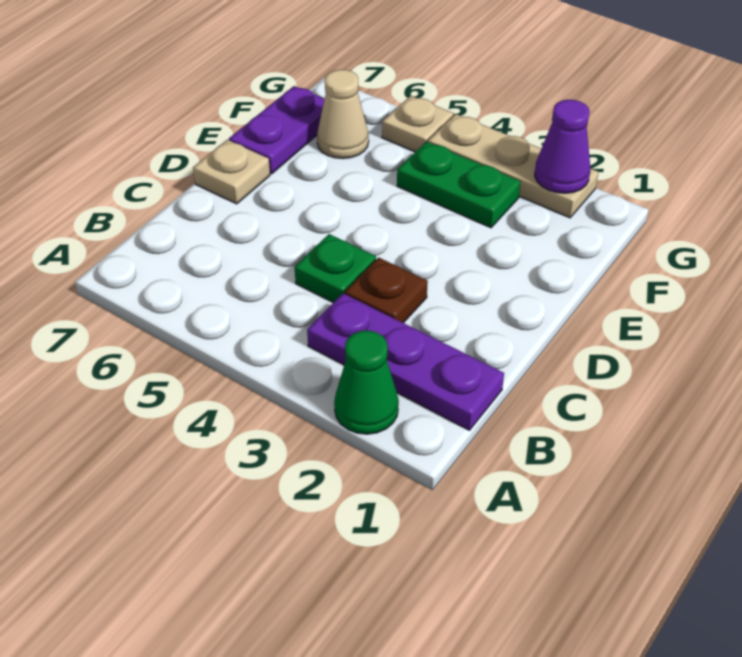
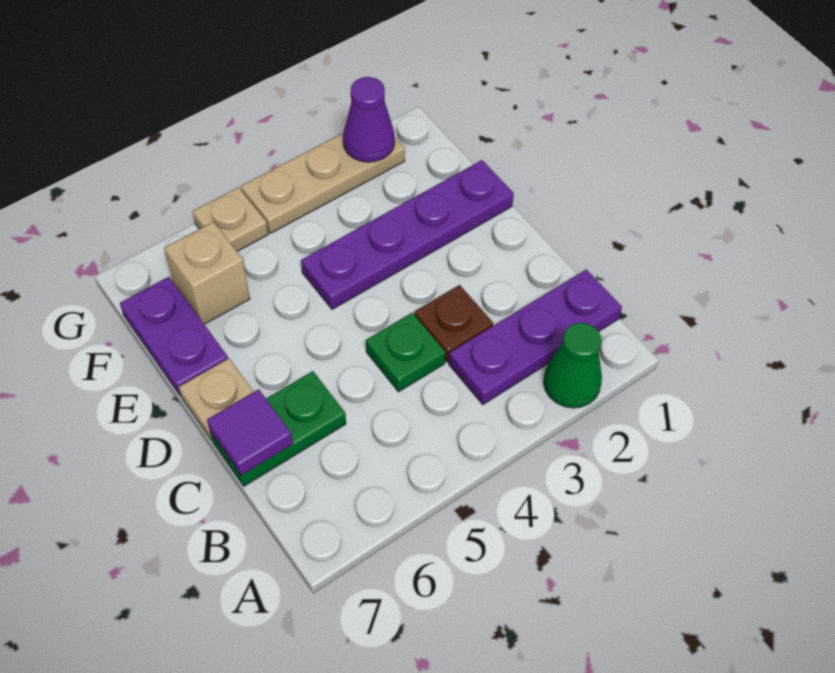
none -> purple tile C7 level 2
none -> purple plate E1:E4 level 1
green plate F3:F4 level 1 -> green plate C6:C7 level 1
tan cone F6 level 1 -> tan brick F6 level 1

